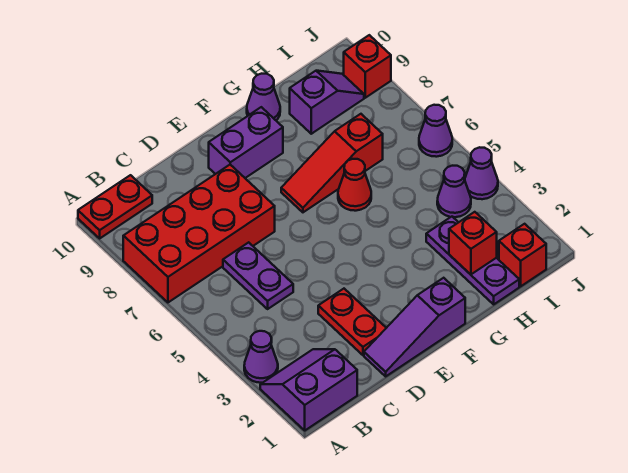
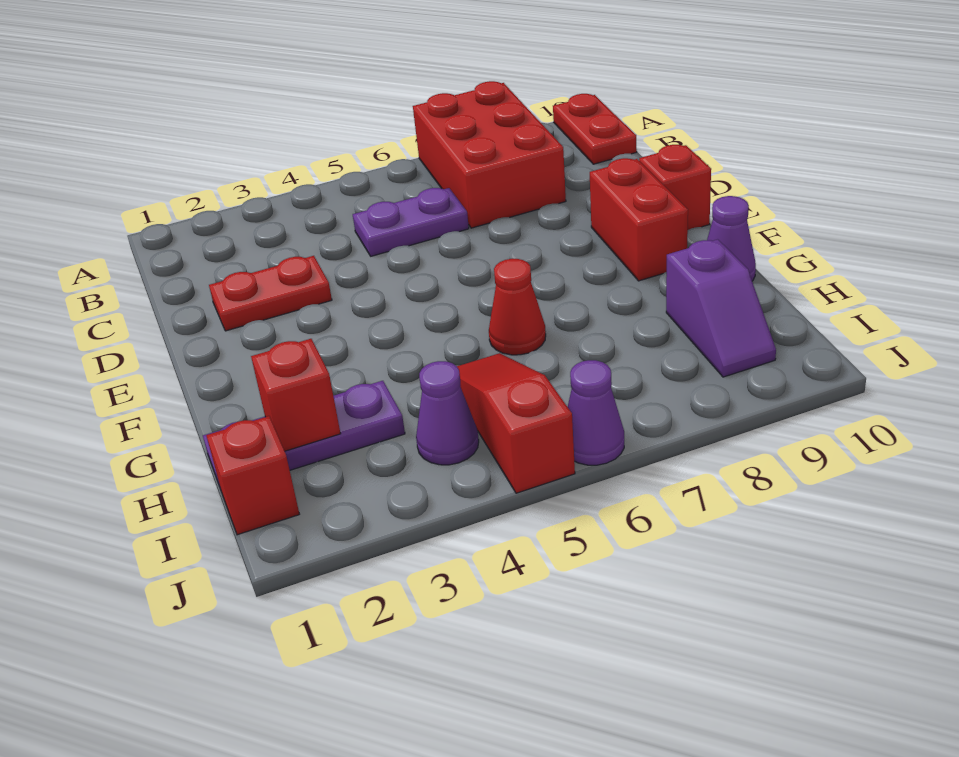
purple slope A1:B2 level 1 top 1 -> none
purple cone A3 level 1 -> none
red brick A7:D8 level 1 -> red brick A7:C8 level 1
purple slope D1:F1 level 1 top F -> none
purple brick E9:F9 level 1 -> red brick E9:F9 level 1
red slope F7:H7 level 1 top H -> red slope H5:J5 level 1 top J
purple cone J4 level 1 -> none
red brick J9 level 1 -> red brick E10 level 1

